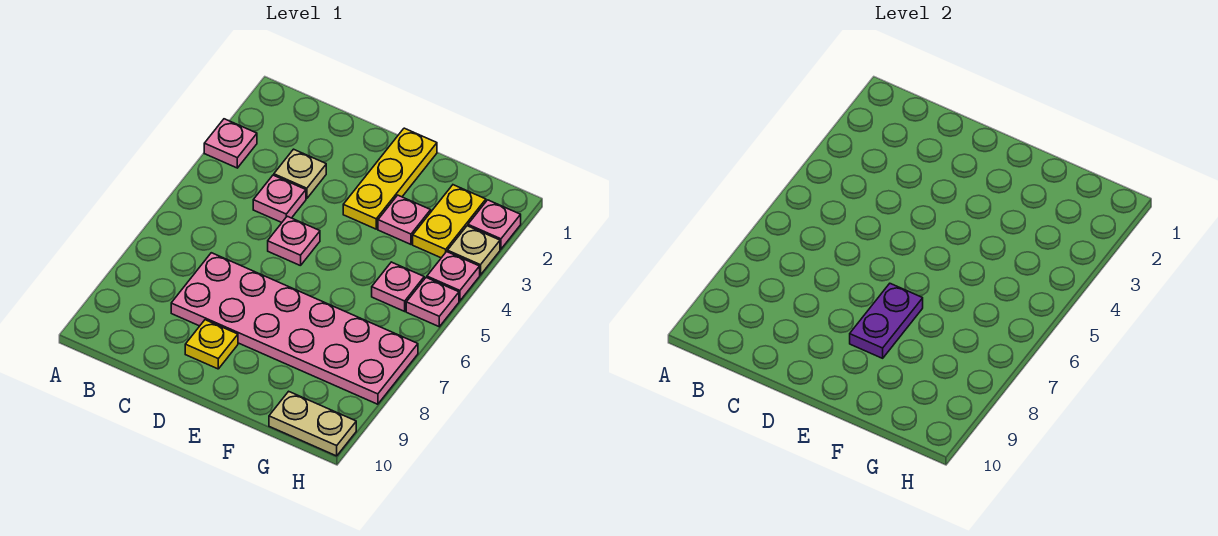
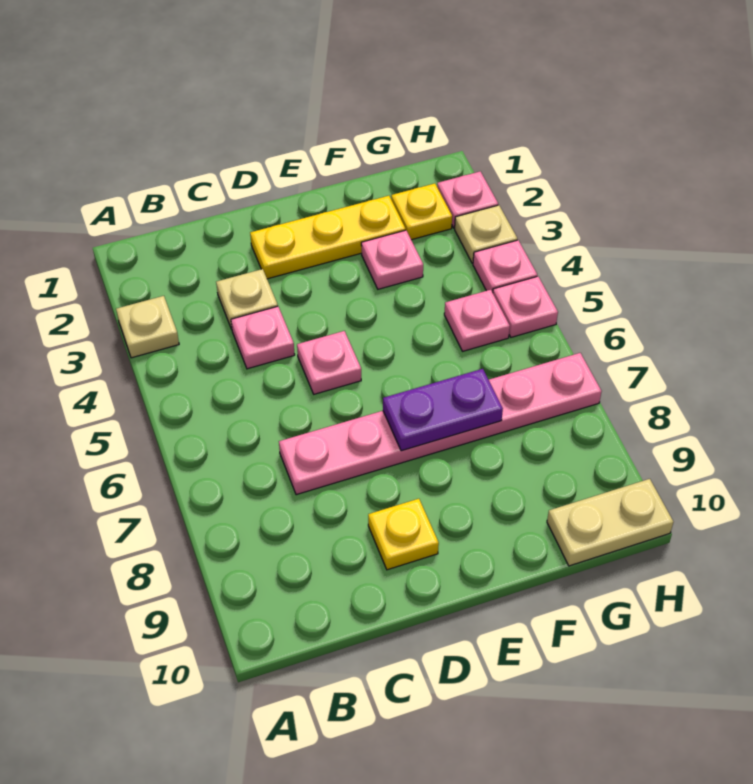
pink plate A3 level 1 -> tan plate A3 level 1
pink plate C7:H8 level 1 -> pink plate C7:H7 level 1
yellow plate E1:E3 level 1 -> yellow plate D2:F2 level 1
purple plate E7:E8 level 2 -> purple plate E7:F7 level 2
yellow plate G2:G3 level 1 -> yellow plate G2 level 1

